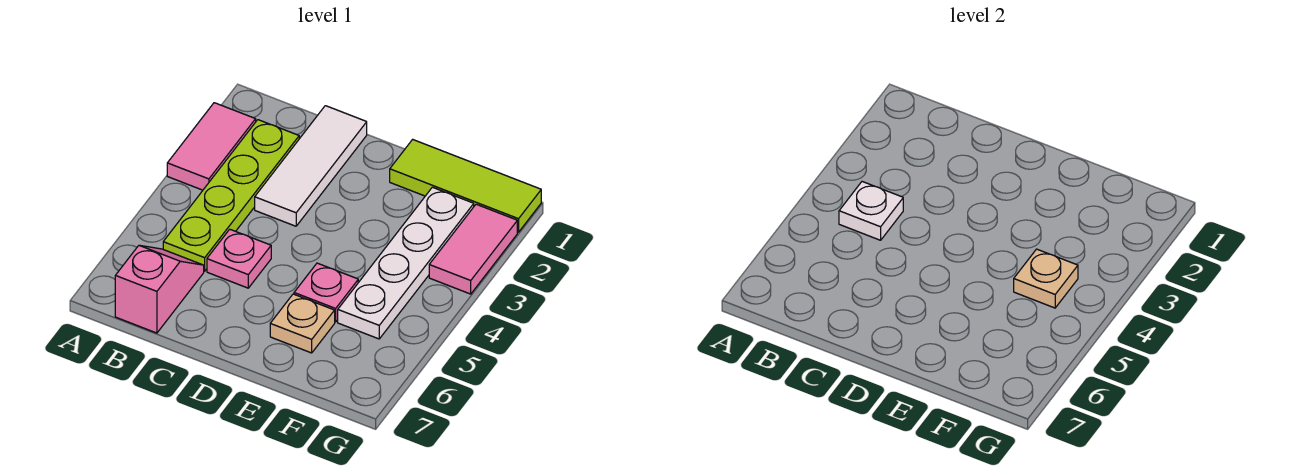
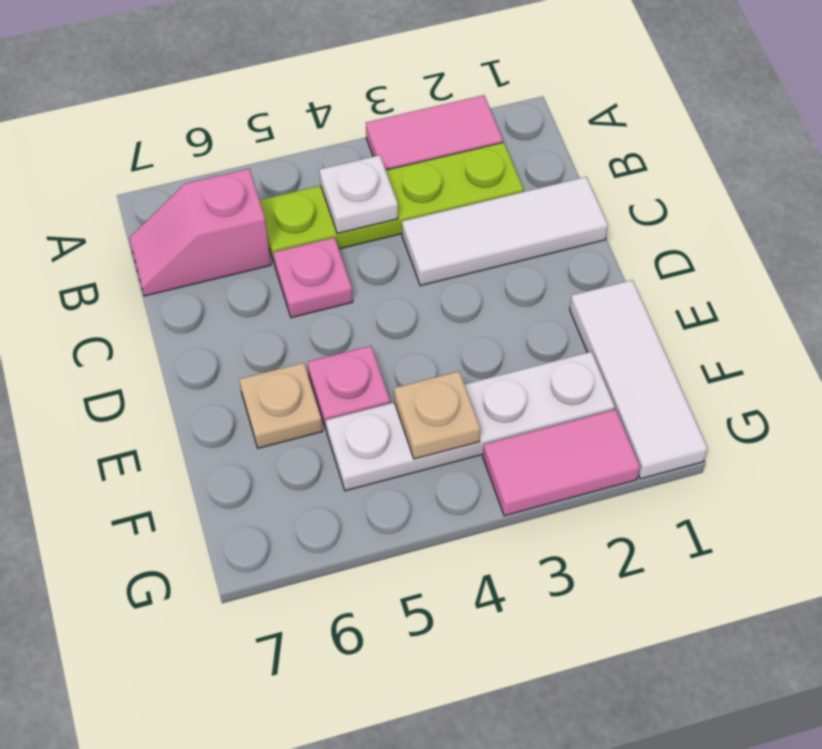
pink slope B6:B7 level 1 top 7 -> pink slope B6:B7 level 1 top 6
lime tile E1:G1 level 1 -> white tile E1:G1 level 1

